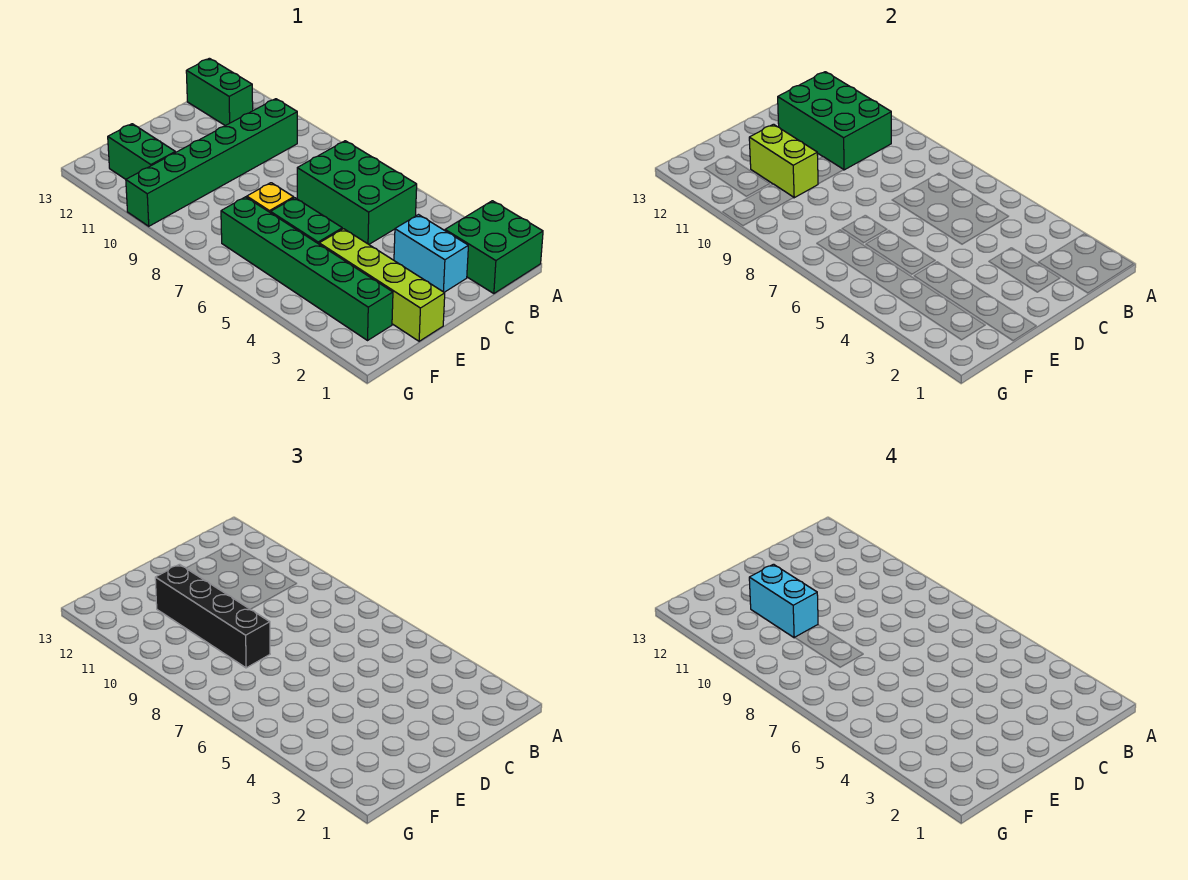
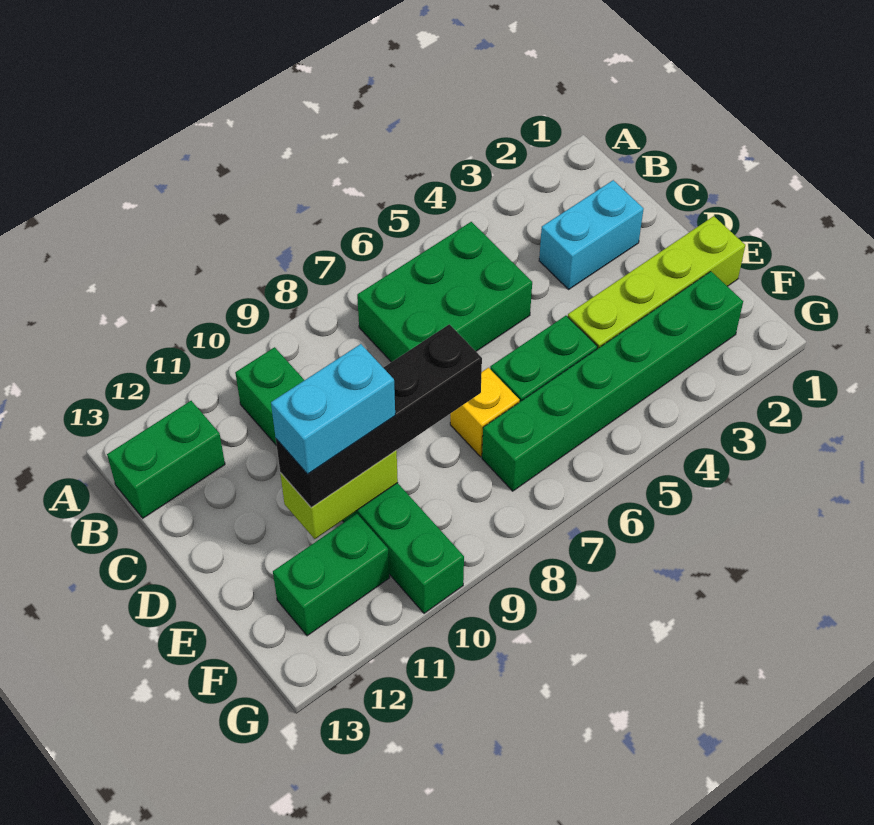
green brick A1:B2 level 1 -> none
green brick B10:C12 level 2 -> none

